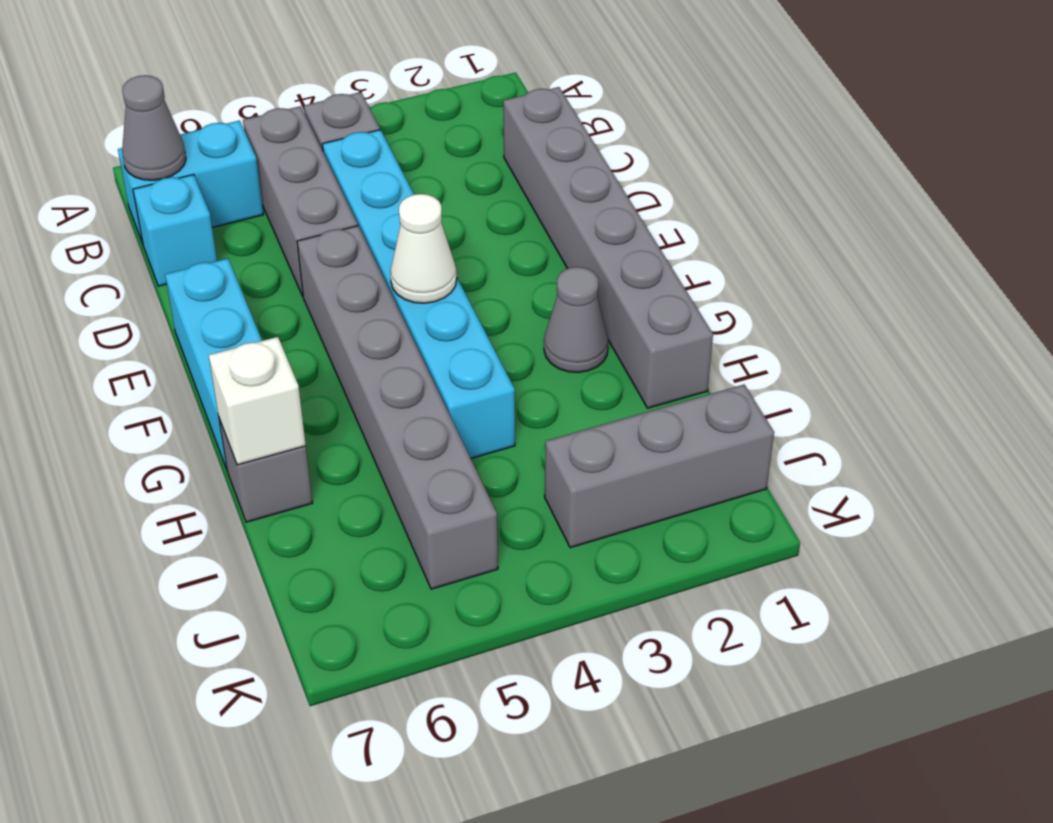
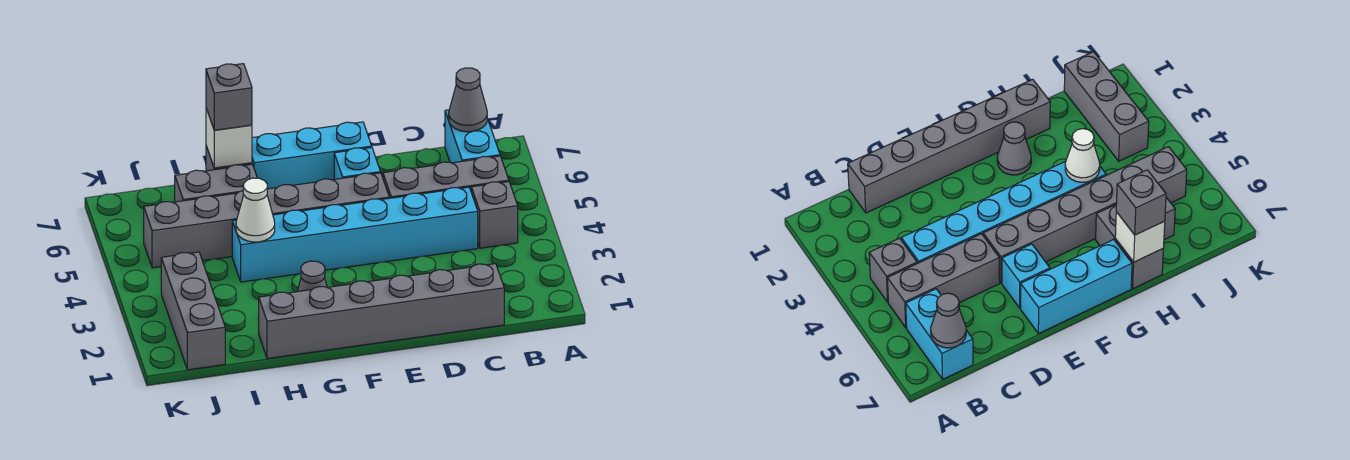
cyan brick C7 level 1 -> cyan brick E6 level 1
white cone F4 level 2 -> white cone H4 level 2
none -> grey brick H6:I6 level 1
none -> grey brick H7 level 3

